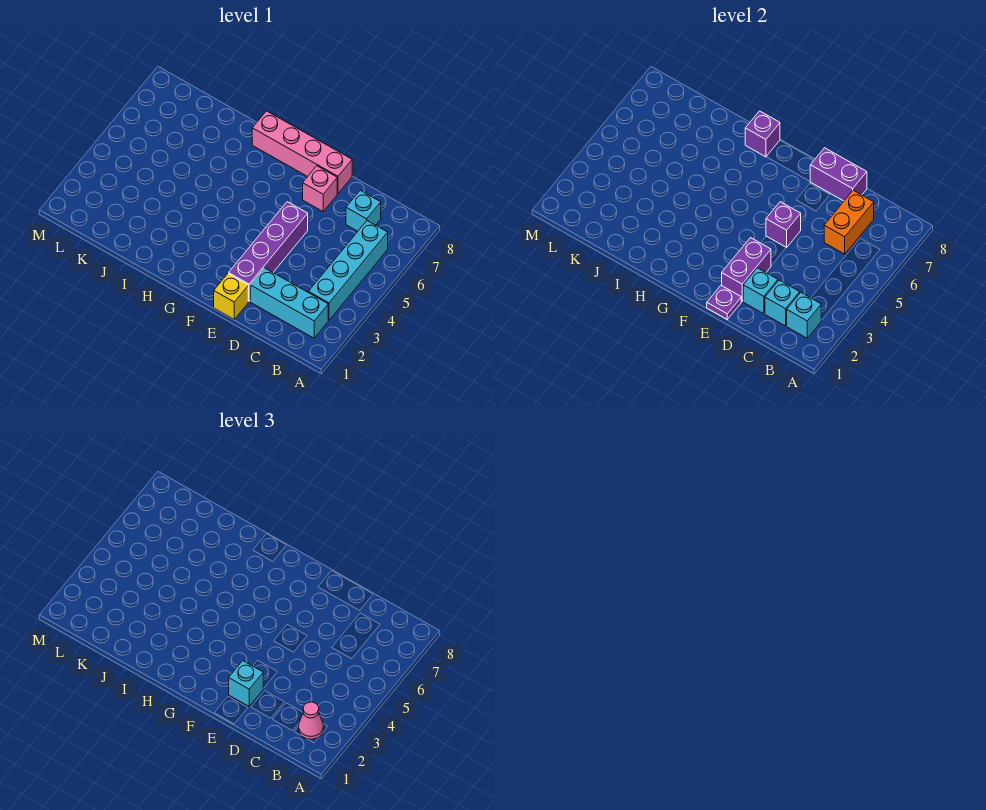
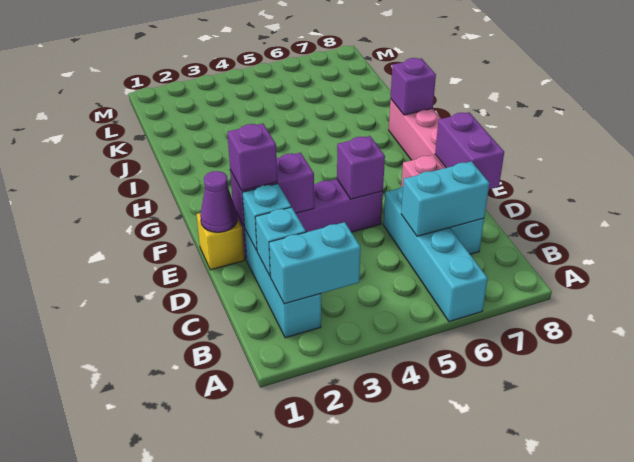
cyan brick B2 level 2 -> cyan brick B2:B3 level 2
pink cone B2 level 3 -> none
cyan brick B3:B6 level 1 -> cyan brick A6:D6 level 1
orange brick C6:C7 level 2 -> cyan brick C6:C7 level 2
purple plate E1 level 2 -> purple cone E1 level 2
cyan brick E2 level 3 -> purple brick E2 level 3

